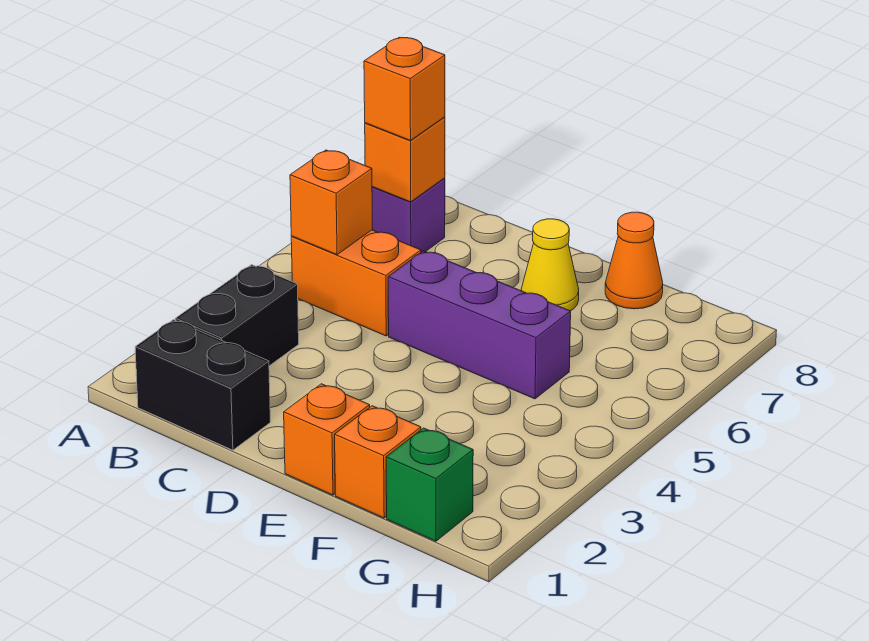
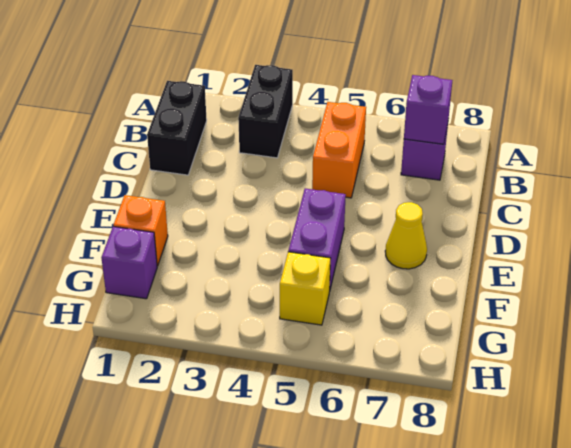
black brick B2:B3 level 1 -> black brick A3:B3 level 1
orange brick B5 level 2 -> none
orange brick B7 level 2 -> purple brick B7 level 2
orange brick B7 level 3 -> none
purple brick D5:F5 level 1 -> purple brick E5:F5 level 1
orange brick E1 level 1 -> none
orange cone F8 level 1 -> none
green brick G1 level 1 -> purple brick G1 level 1
none -> yellow brick G5 level 1

